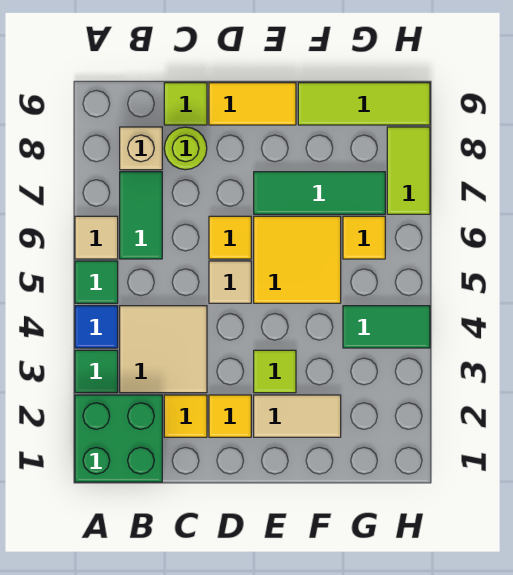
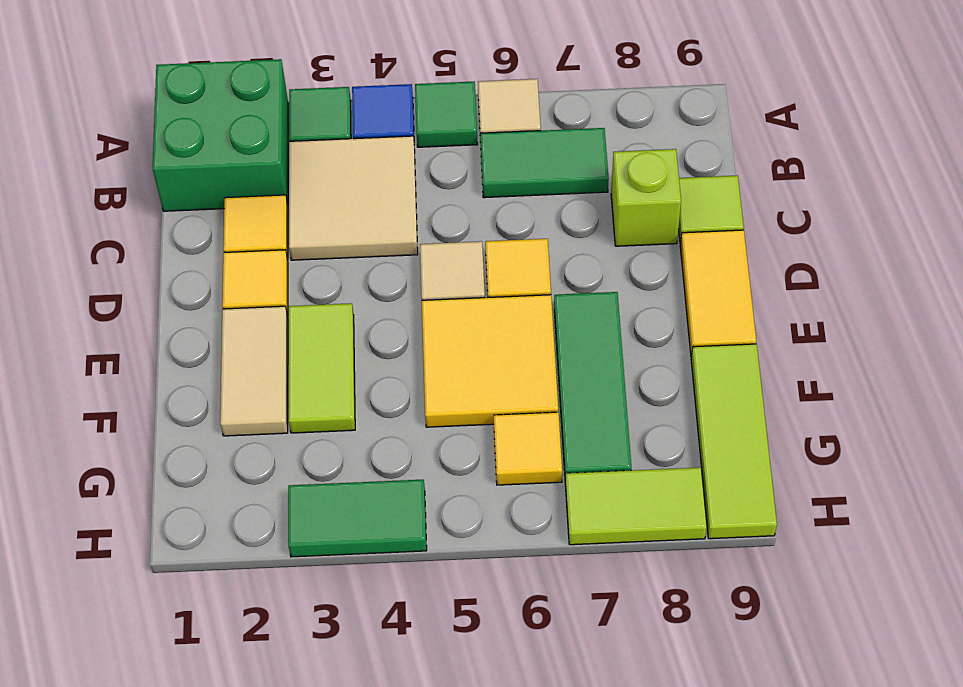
tan brick B8 level 1 -> none
lime round brick C8 level 1 -> lime brick C8 level 1
lime tile E3 level 1 -> lime tile E3:F3 level 1
green tile G4:H4 level 1 -> green tile H3:H4 level 1

